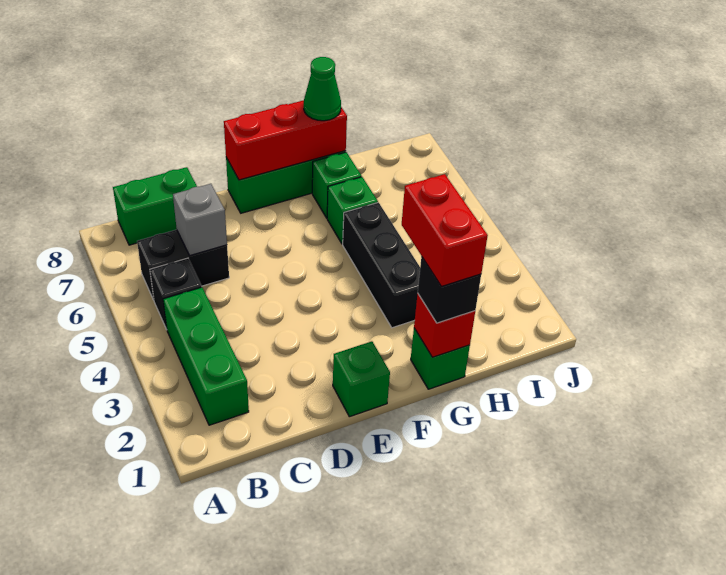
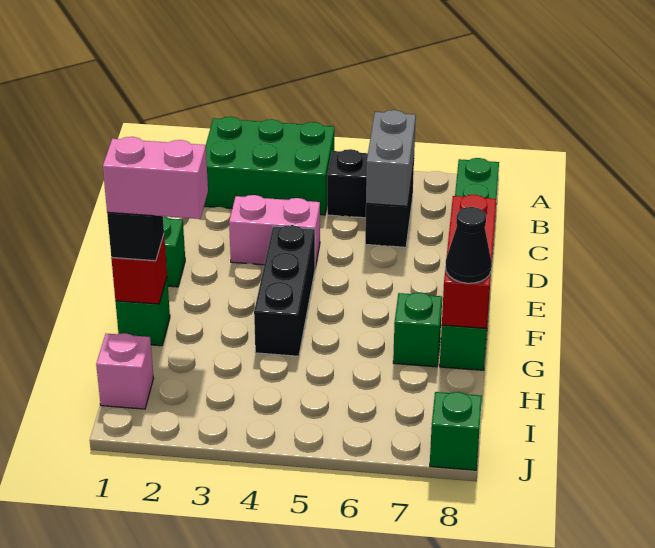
green brick B2:B4 level 1 -> green brick A2:B4 level 1
grey brick C6 level 2 -> grey brick B6:C6 level 2
none -> pink brick D3:D4 level 1
red brick G1:G2 level 4 -> pink brick G1:G2 level 4
black brick G3:G5 level 1 -> black brick E4:G4 level 1
green brick G6 level 1 -> green brick J8 level 1
green cone G8 level 3 -> black cone G8 level 3
none -> pink brick I1 level 1

